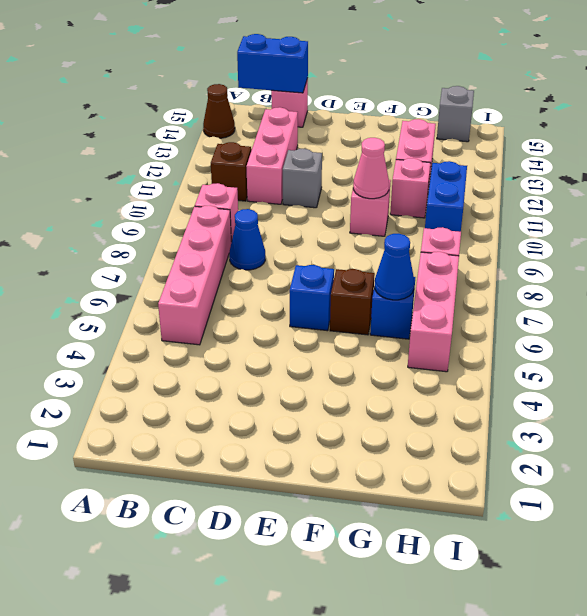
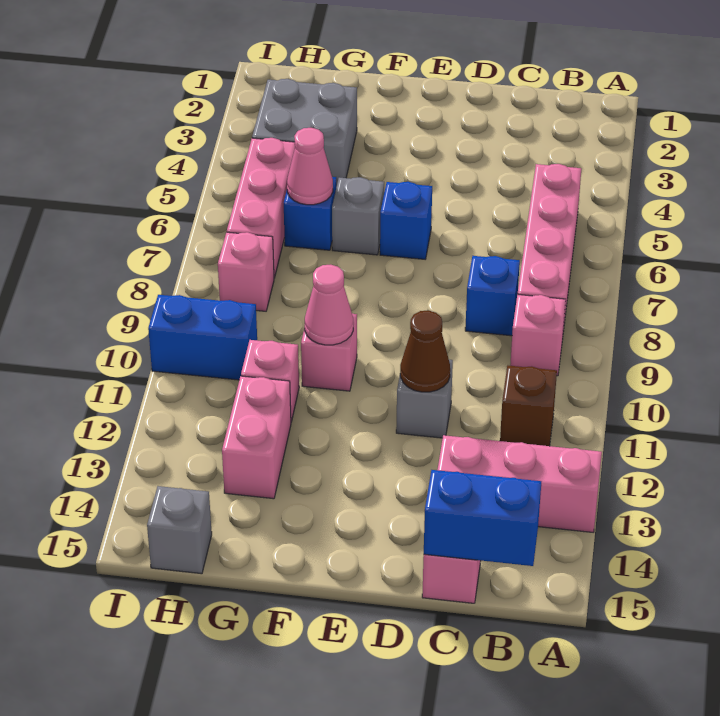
brown cone A14 level 1 -> brown cone D11 level 2
blue cone C8 level 1 -> blue brick C8 level 1
pink brick C11:C13 level 1 -> pink brick A13:C13 level 1
brown brick F6 level 1 -> grey brick F6 level 1
none -> grey brick G3:H4 level 1
blue cone G6 level 2 -> pink cone G6 level 2
blue brick H10:H11 level 1 -> blue brick H10:I10 level 1

